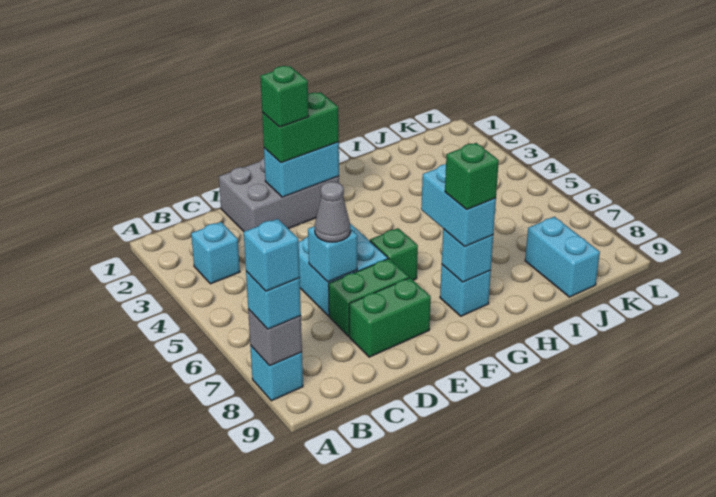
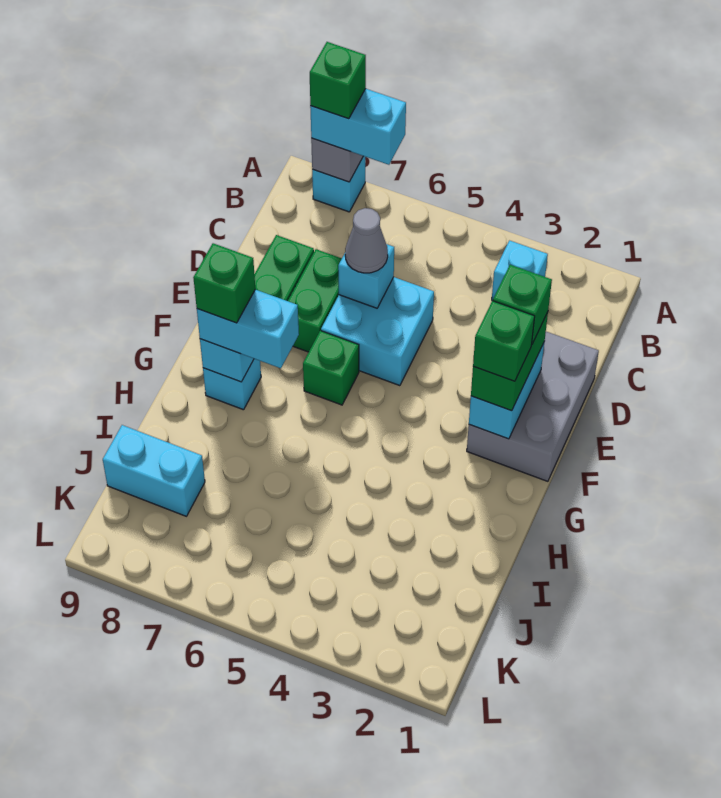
cyan brick A8 level 3 -> cyan brick A7:A8 level 3
cyan brick A8 level 4 -> green brick A8 level 4
none -> green brick F2 level 4

